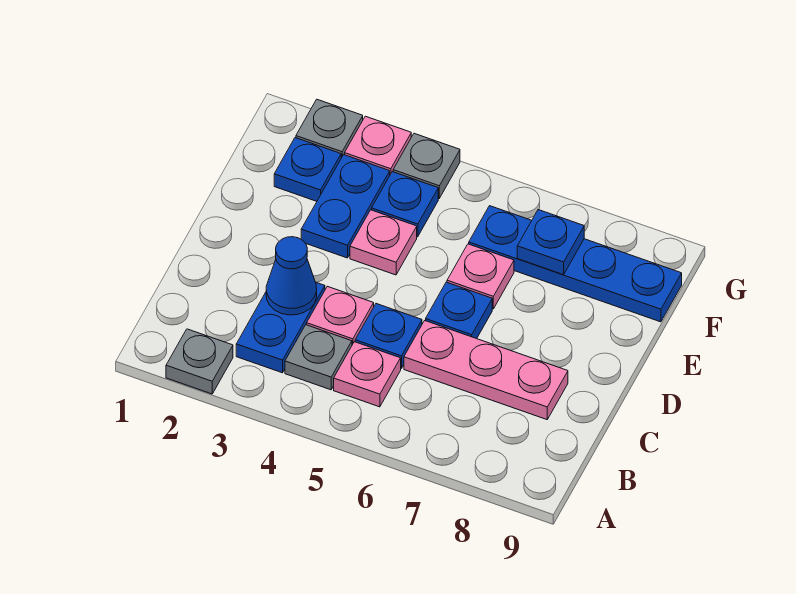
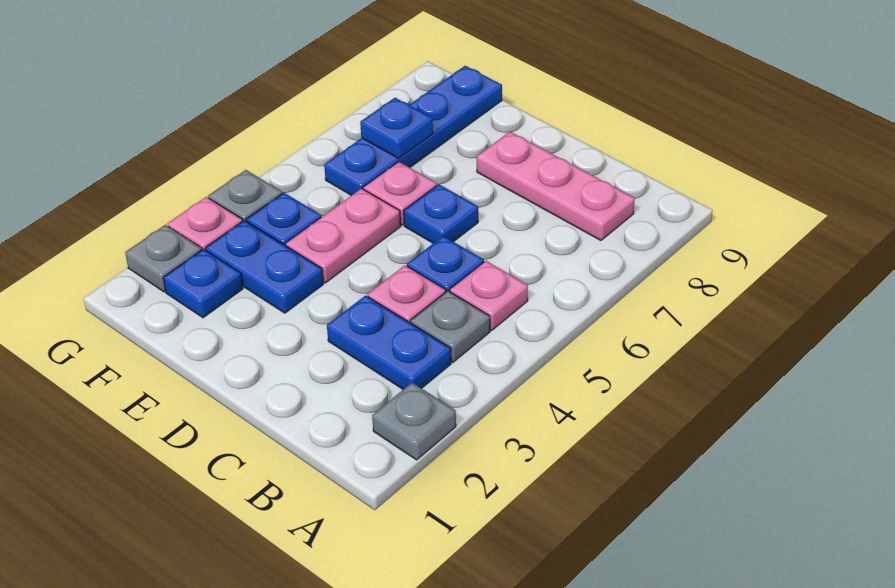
blue cone C3 level 2 -> none
pink plate C6:C8 level 1 -> pink plate B8:D8 level 1
pink plate E4 level 1 -> pink plate E4:E5 level 1

